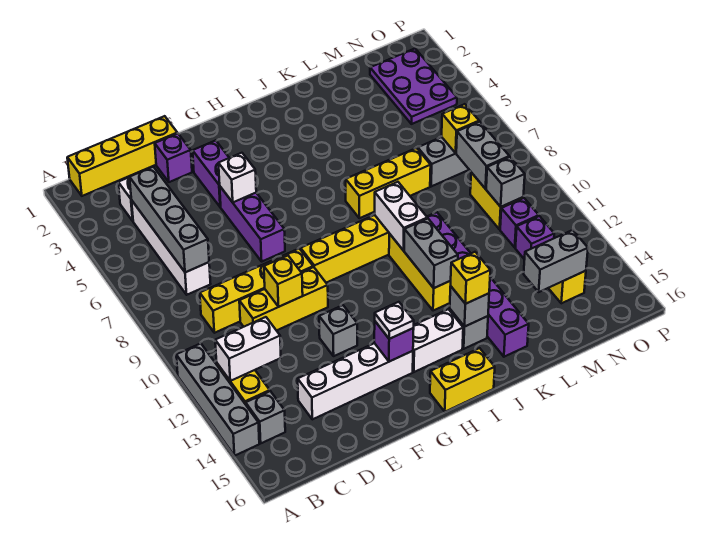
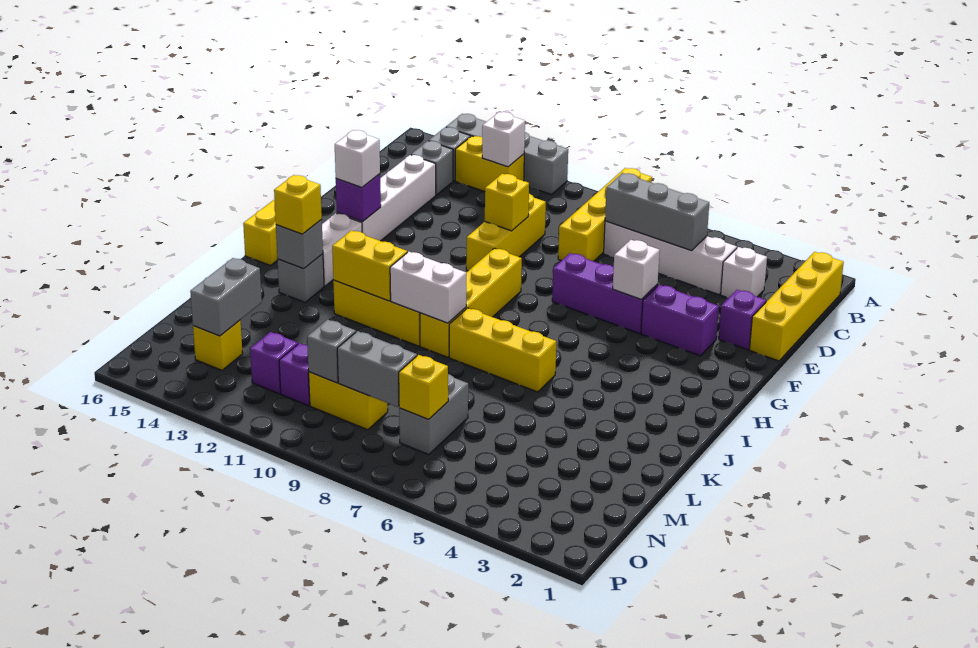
white brick B12:C12 level 2 -> white brick B12 level 2
grey brick C4:C7 level 2 -> grey brick C5:C7 level 2
yellow brick C9:F9 level 1 -> yellow brick A8:D8 level 1
grey brick F12 level 1 -> grey brick C14 level 1
white plate G14 level 3 -> white brick G14 level 3
yellow brick J7:L7 level 1 -> yellow brick J6:J8 level 1
grey brick J11:J12 level 2 -> yellow brick J11:J12 level 2
purple brick K10:K15 level 1 -> none
purple plate N2:O4 level 1 -> none

